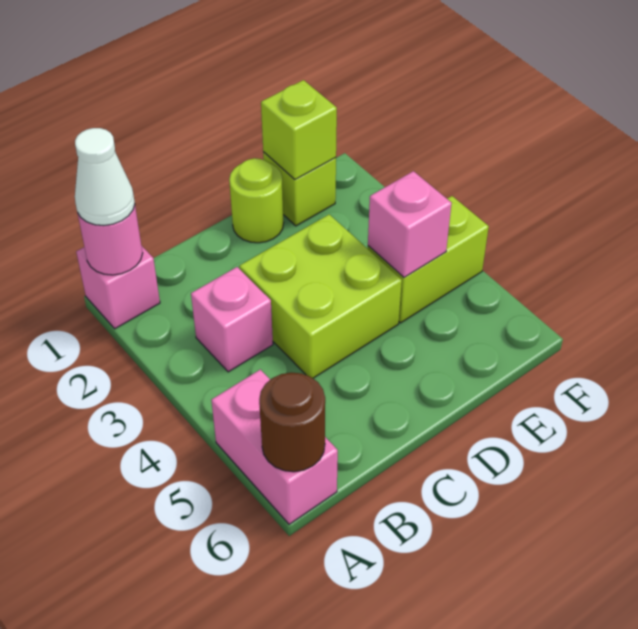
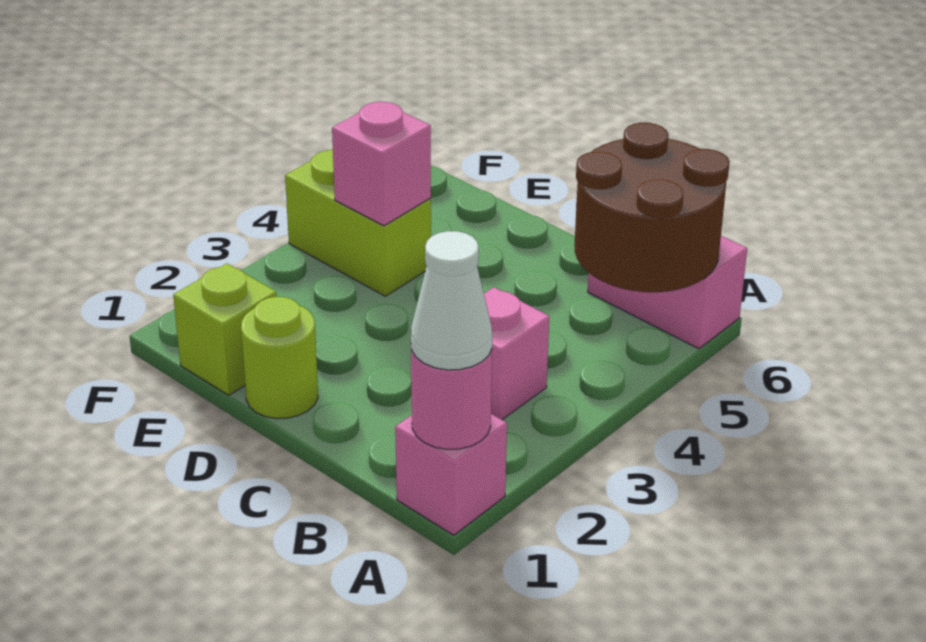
pink brick A5:A6 level 1 -> pink brick A6:B6 level 1
brown round brick A6 level 2 -> brown round brick A5:B6 level 2
lime brick C3:D4 level 1 -> none
lime brick E1 level 2 -> none

